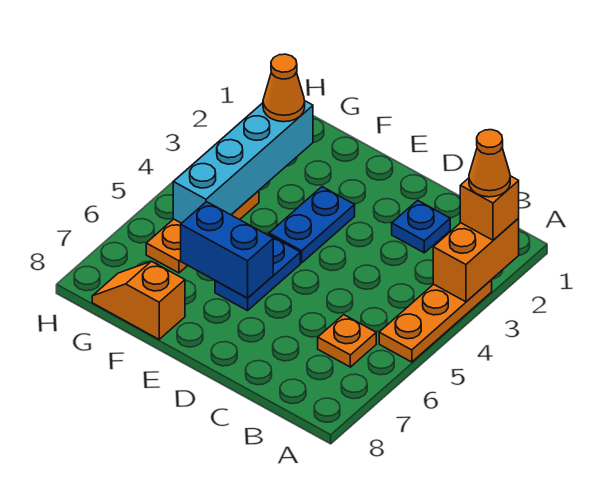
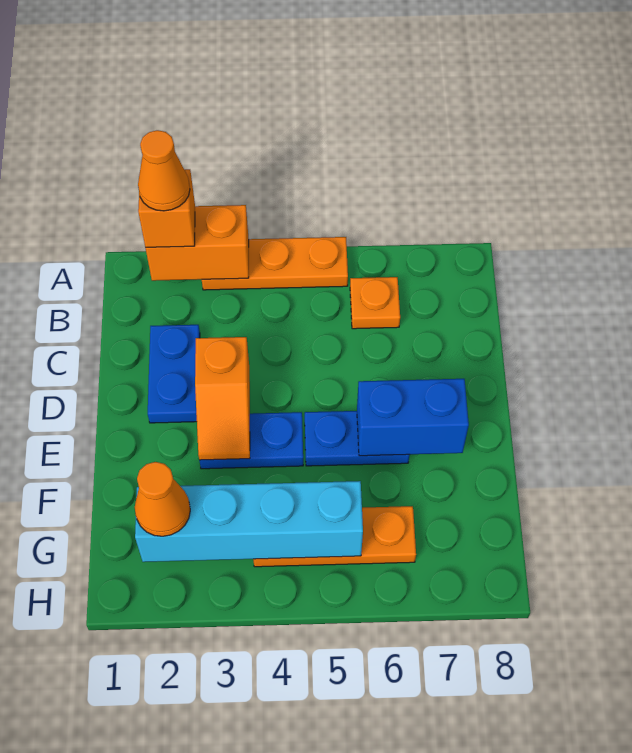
blue plate C2 level 1 -> blue plate C2:D2 level 1
blue brick E6:F6 level 2 -> blue brick E6:E7 level 2
orange slope F8:G8 level 1 top F -> orange slope D3:E3 level 2 top D

